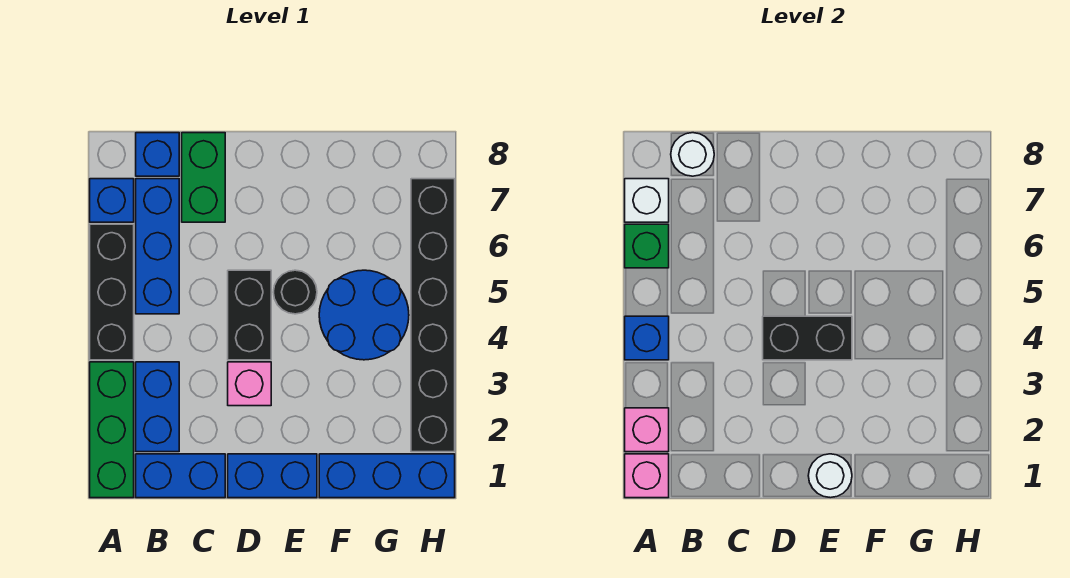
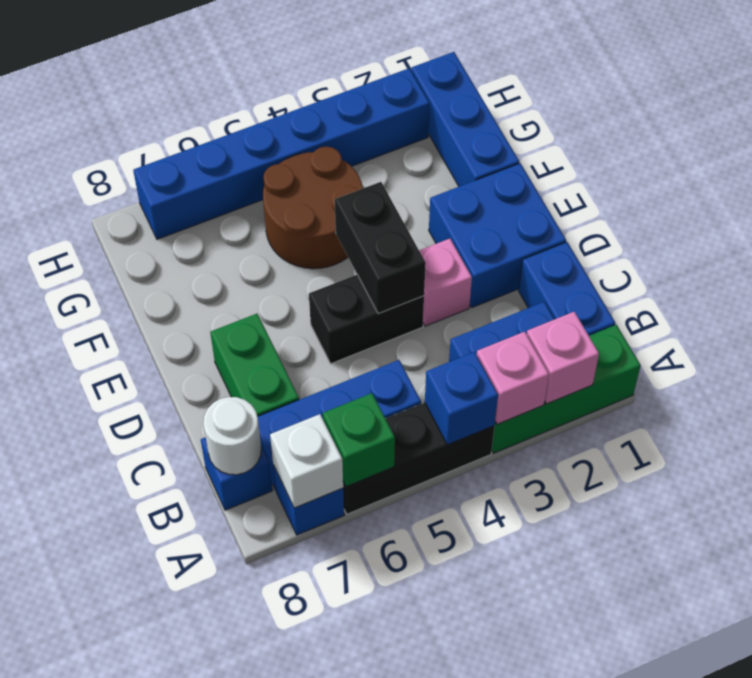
pink brick A1 level 2 -> pink brick A3 level 2
green brick C7:C8 level 1 -> green brick C7:D7 level 1
blue brick D1:E1 level 1 -> blue brick D1:E2 level 1
white round brick E1 level 2 -> none
black round brick E5 level 1 -> none
blue round brick F4:G5 level 1 -> brown round brick F4:G5 level 1
black brick H2:H7 level 1 -> blue brick H2:H7 level 1

